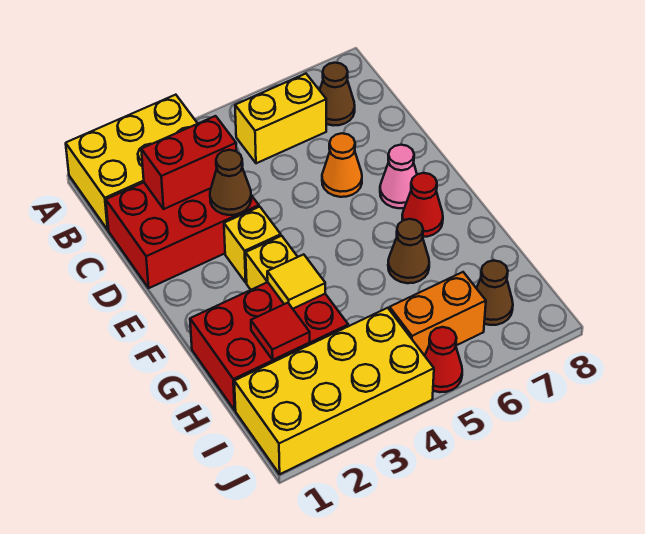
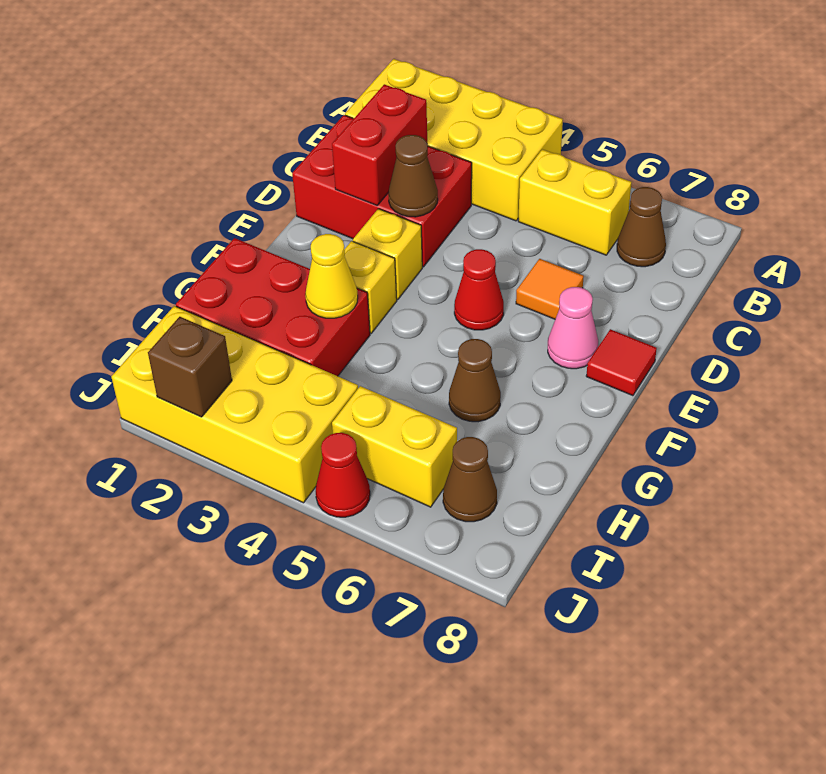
yellow brick A1:B3 level 1 -> yellow brick A1:B4 level 1
red brick C2:C3 level 2 -> red brick C2:D2 level 2
orange cone D6 level 1 -> orange tile D6 level 1
red cone F7 level 1 -> red cone E5 level 1
yellow tile G3 level 2 -> yellow cone G3 level 2
red tile H2 level 2 -> red tile E8 level 1
orange brick I5:I6 level 1 -> yellow brick I5:I6 level 1
none -> brown brick J2 level 2

